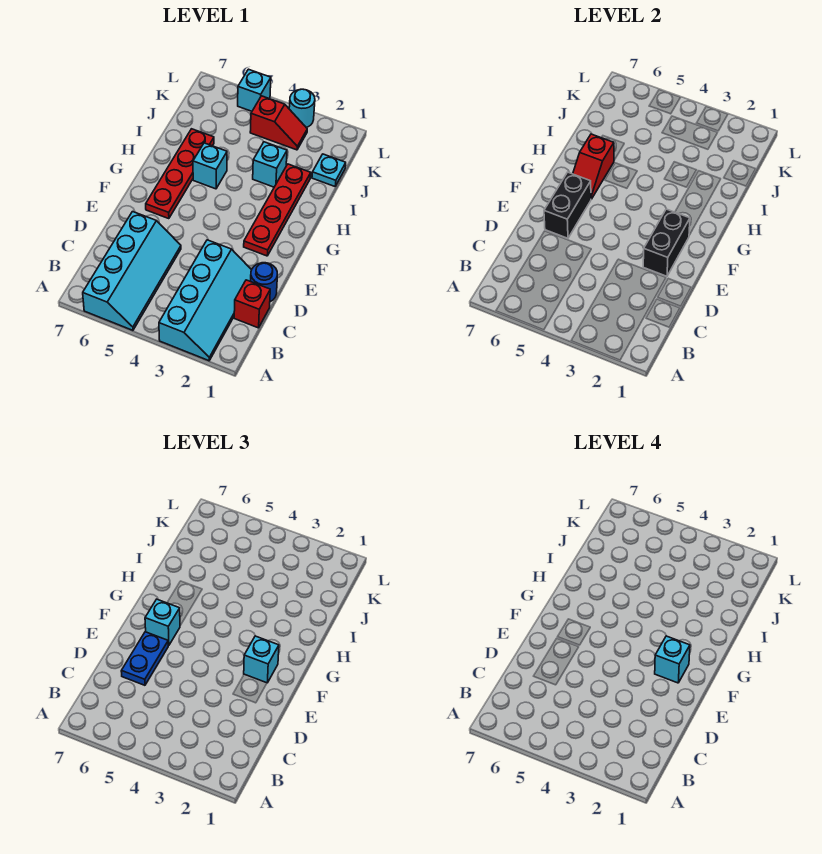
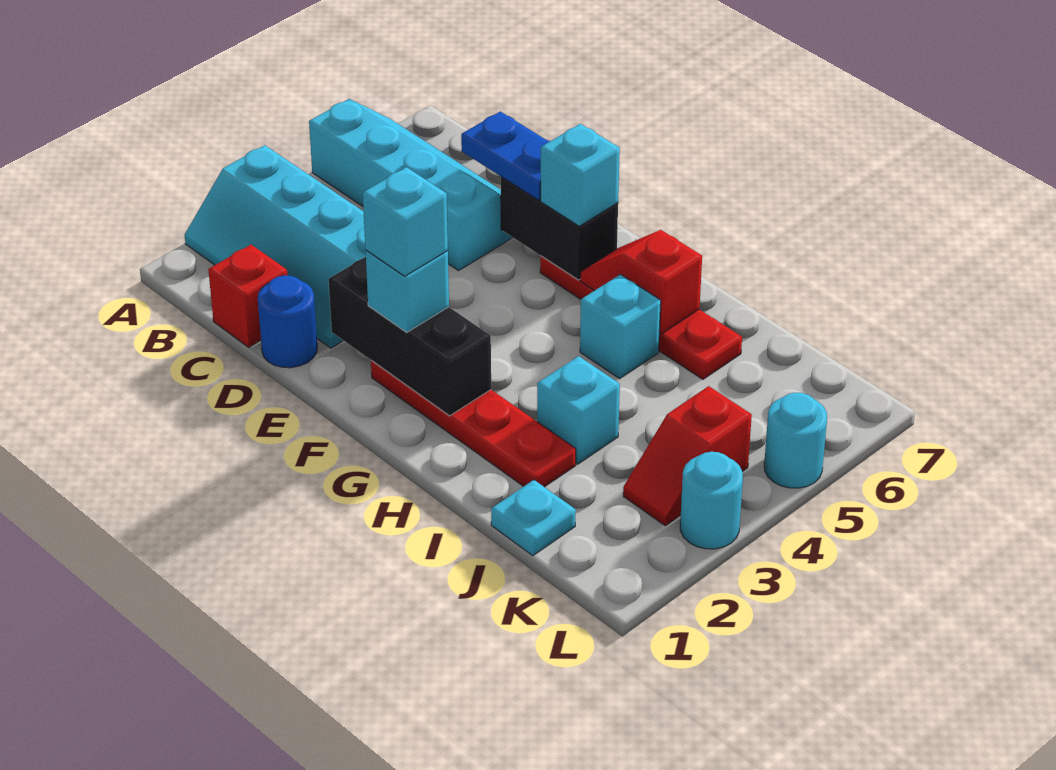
cyan slope A5:D6 level 1 top 6 -> cyan slope A5:D6 level 1 top 5
black brick E2:F2 level 2 -> black brick E2:G2 level 2
cyan brick L5 level 1 -> cyan round brick L5 level 1

